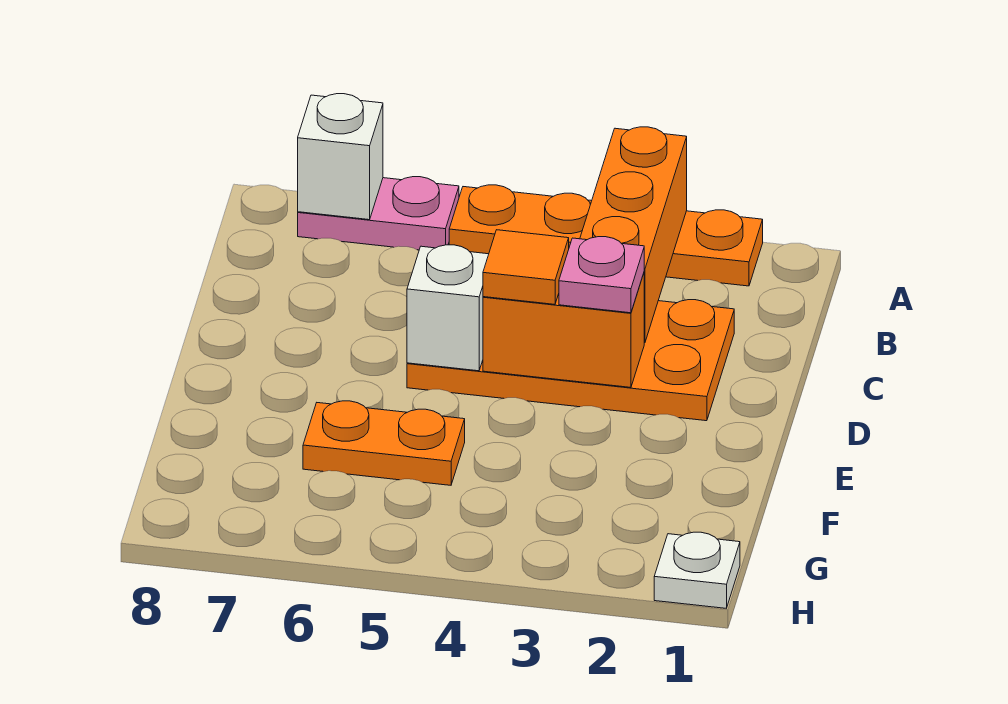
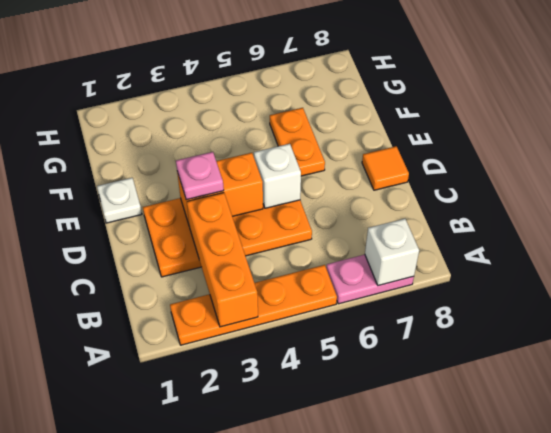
orange tile D4 level 3 -> orange tile D8 level 1
orange plate F5:F6 level 1 -> orange plate E6:F6 level 1
white plate H1 level 1 -> white plate E1 level 1

